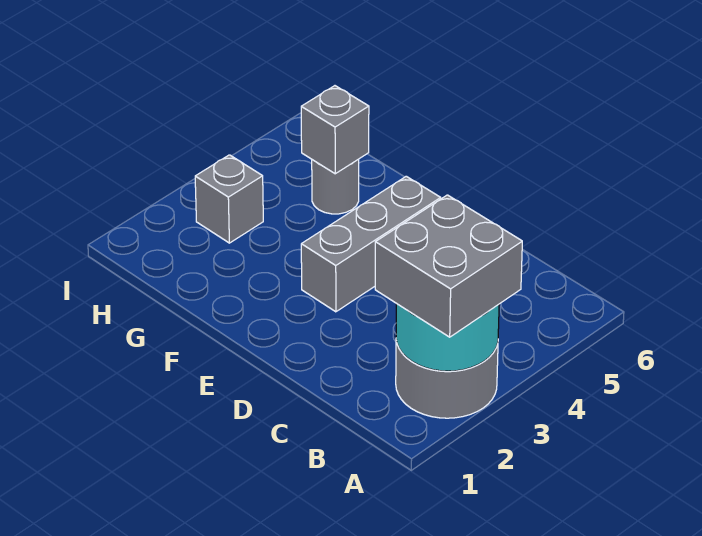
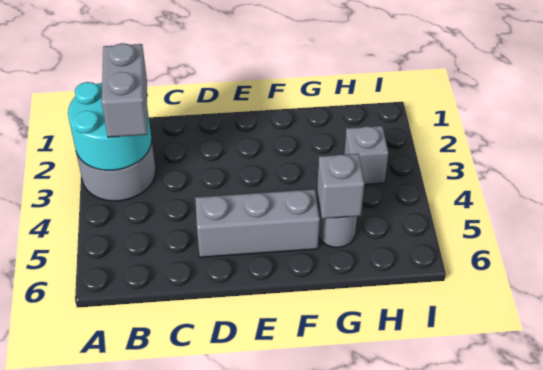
grey brick A2:B3 level 3 -> grey brick B2:B3 level 3
grey brick E3:E5 level 1 -> grey brick D5:F5 level 1

